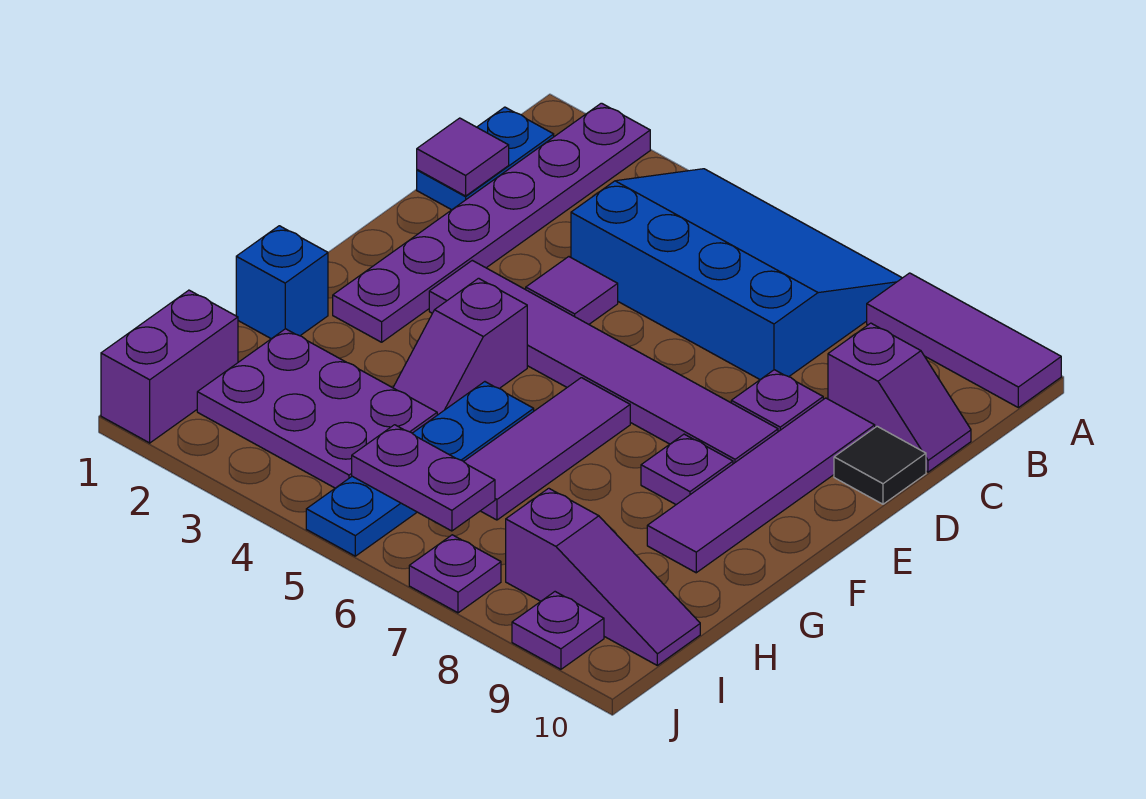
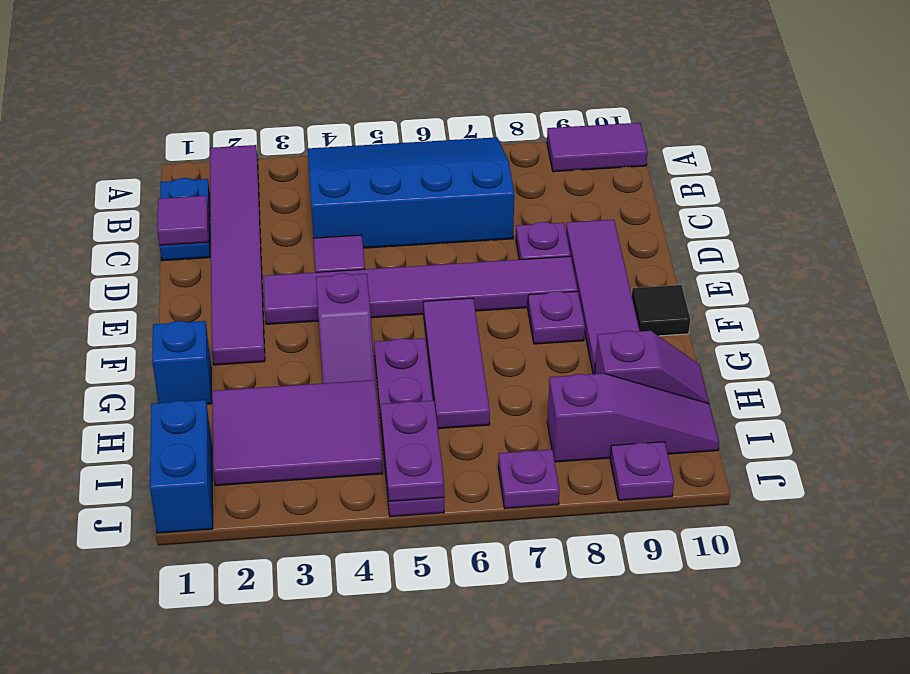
purple plate A2:F2 level 1 -> purple tile A2:F2 level 1
purple tile A8:A10 level 1 -> purple tile A9:A10 level 1
purple slope C9:C10 level 1 top 9 -> purple slope H9:H10 level 1 top 9
black tile D10 level 1 -> black tile F10 level 1
blue plate G5:J5 level 1 -> purple plate G5:J5 level 1
purple plate H2:I4 level 1 -> purple tile H2:I4 level 1
purple brick I1:J1 level 1 -> blue brick I1:J1 level 1
purple plate I5:I6 level 2 -> purple plate I5:J5 level 2

